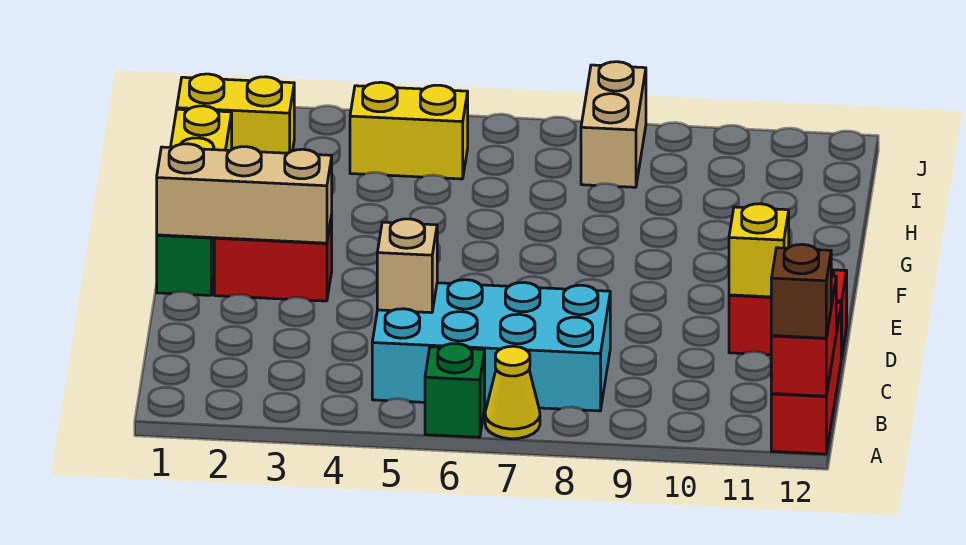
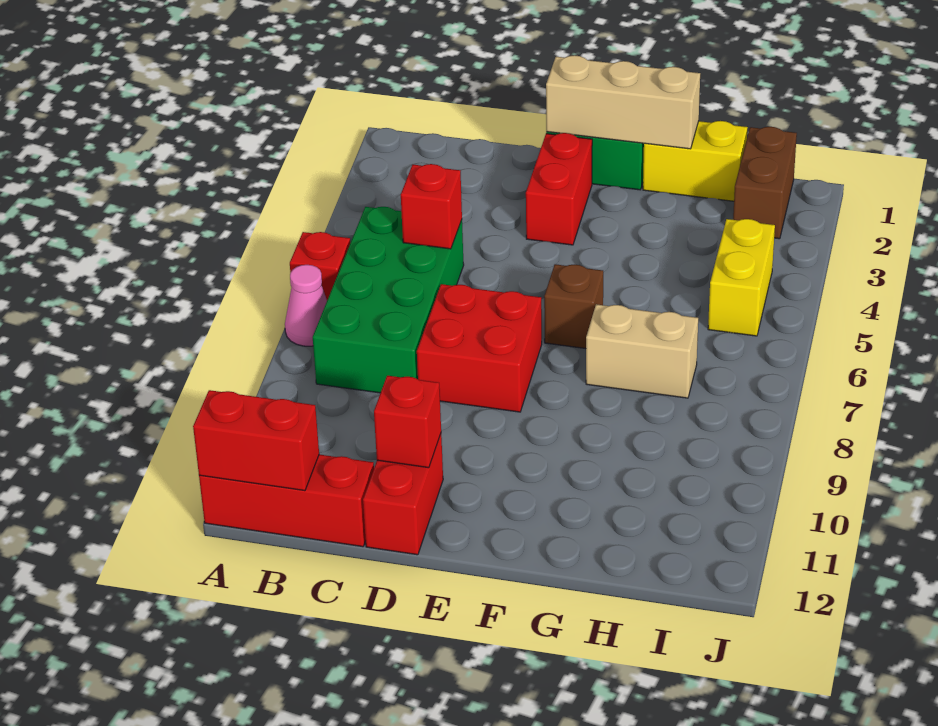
green brick A6 level 1 -> red brick A6 level 1
yellow cone A7 level 1 -> pink cone A7 level 1
brown brick A12 level 3 -> brown brick F6 level 1
cyan brick B5:C8 level 1 -> green brick B5:C8 level 1
tan brick C5 level 2 -> red brick C5 level 2
none -> red brick D7:E8 level 1
yellow brick D11 level 2 -> red brick D11 level 2
tan brick E1:E3 level 2 -> tan brick E1:G1 level 2
yellow brick I1:I2 level 1 -> brown brick I1:I2 level 1
tan brick I8:J8 level 1 -> tan brick G7:H7 level 1

